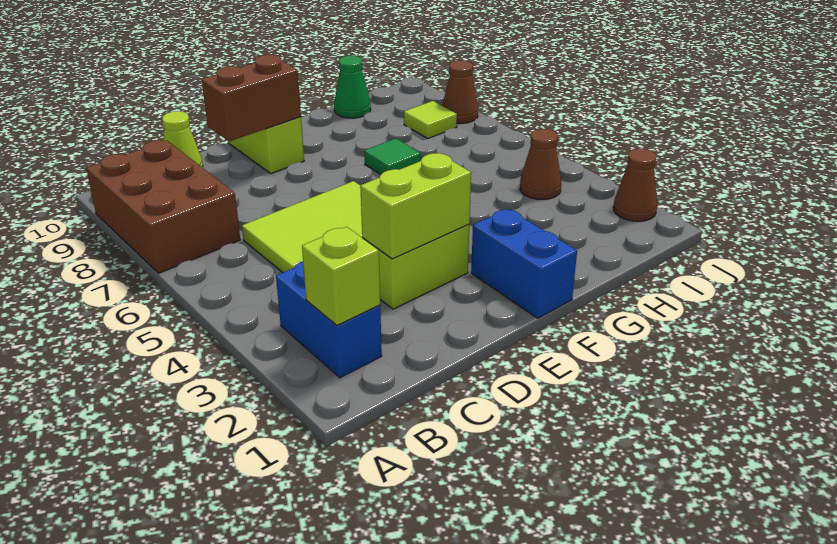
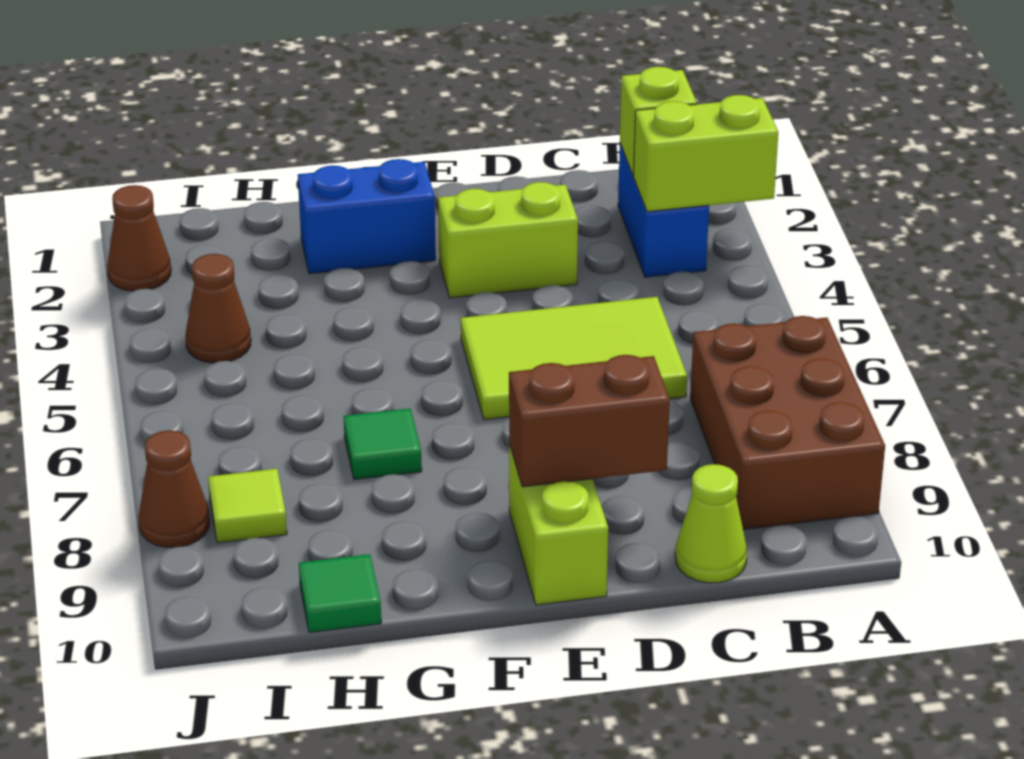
lime brick D3:E3 level 2 -> lime brick A3:B3 level 2
blue brick F1:F2 level 1 -> blue brick F2:G2 level 1
green cone H10 level 1 -> green tile H10 level 1

